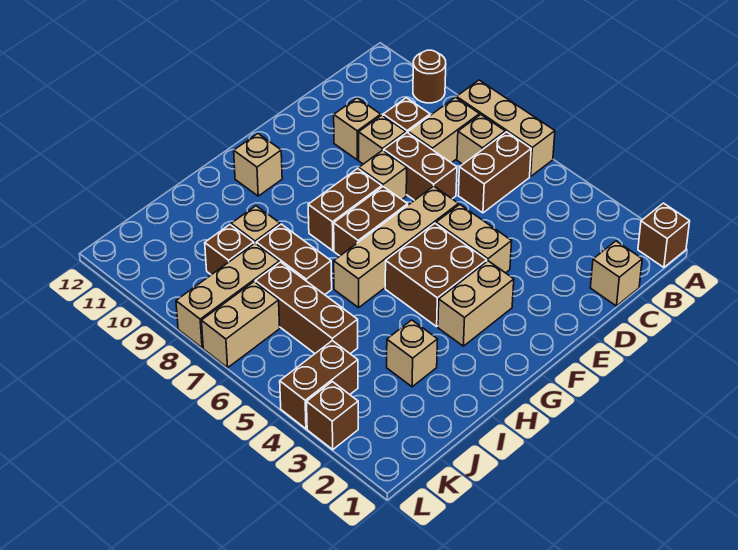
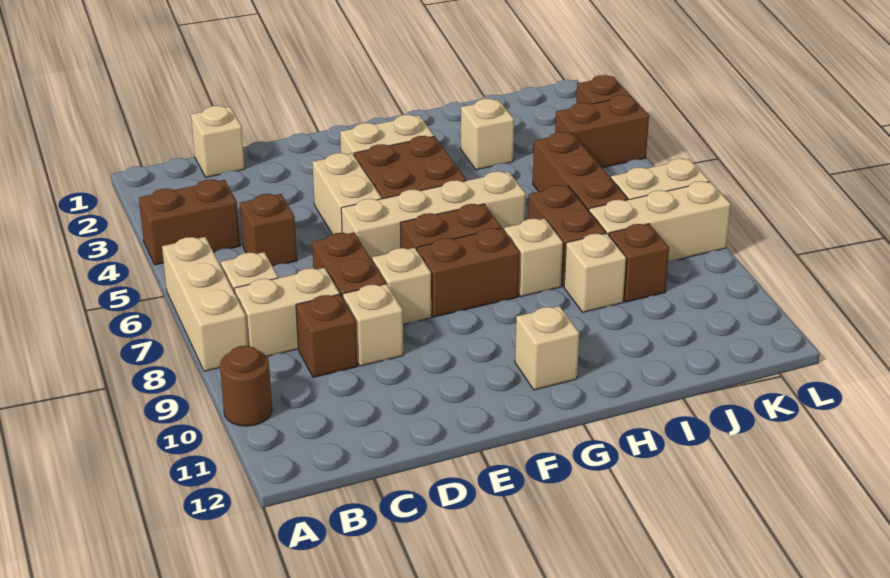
brown brick A1 level 1 -> brown brick C5 level 1
brown brick B6:C6 level 1 -> brown brick A4:B4 level 1
tan brick D10 level 1 -> tan brick H8 level 1

